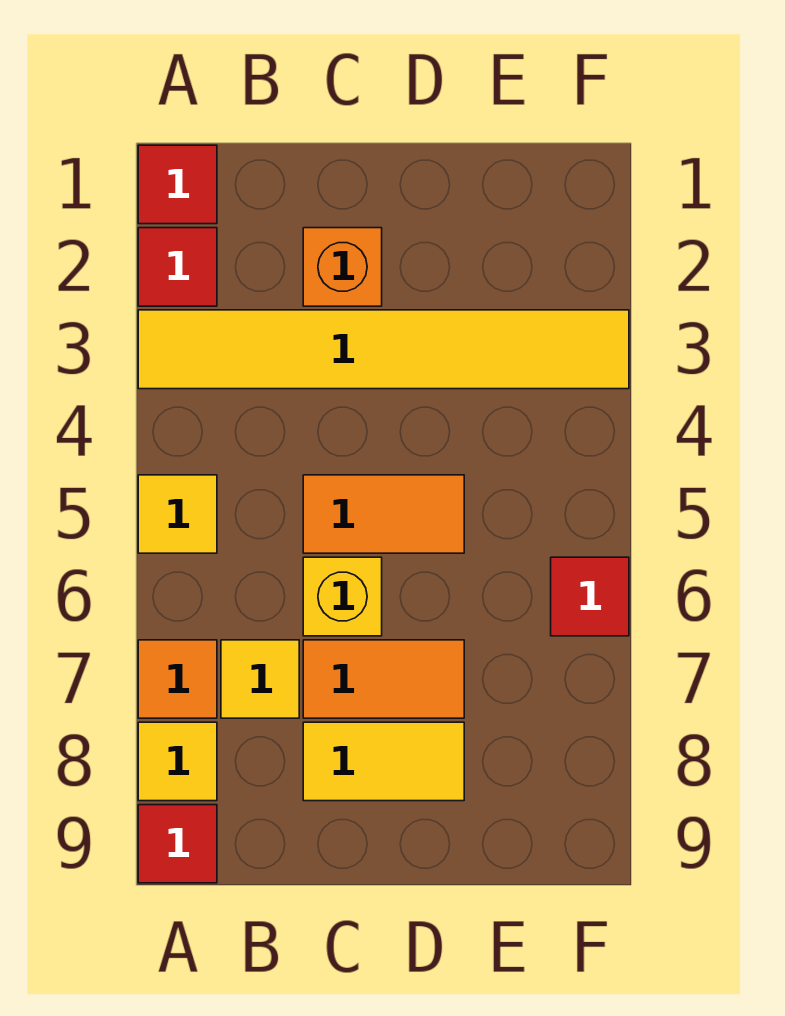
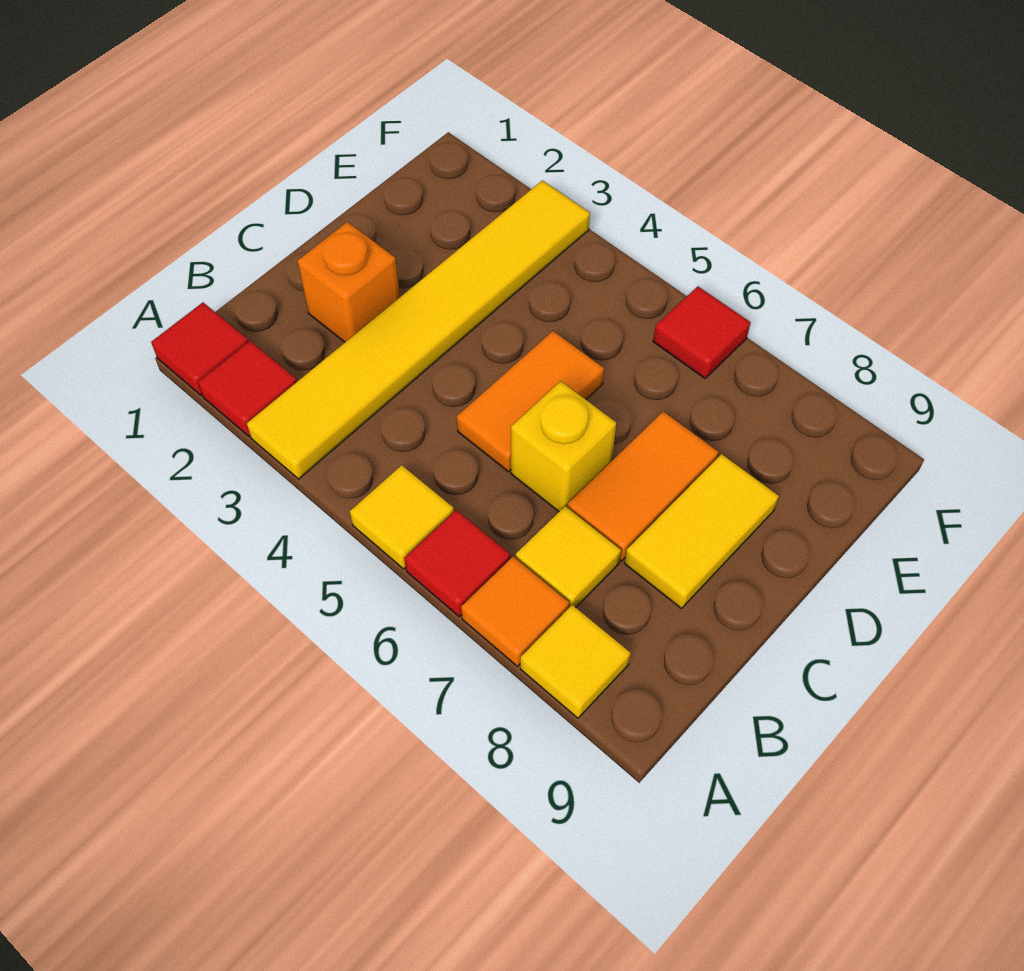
red tile A9 level 1 -> red tile A6 level 1

